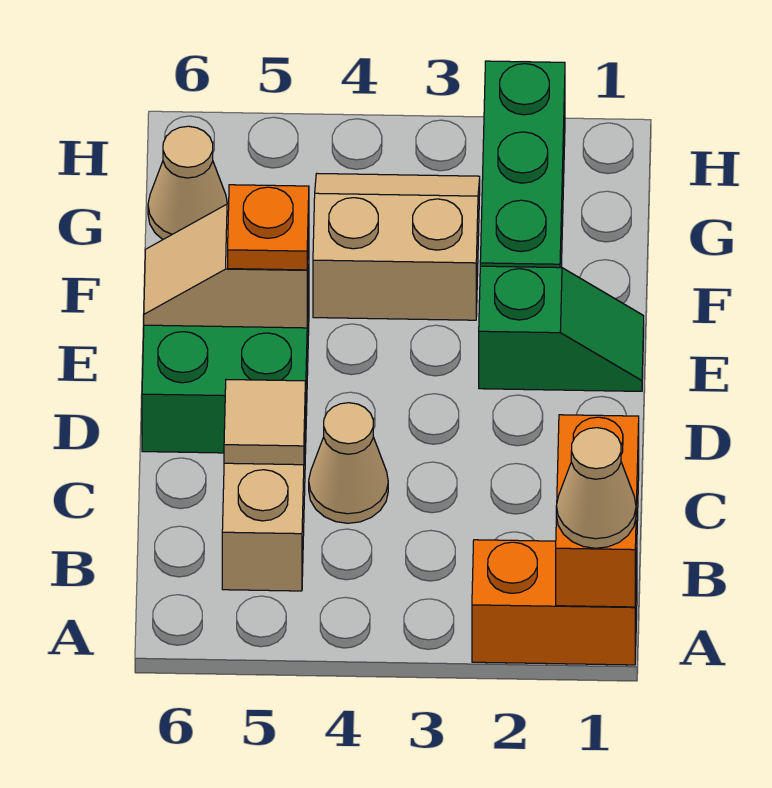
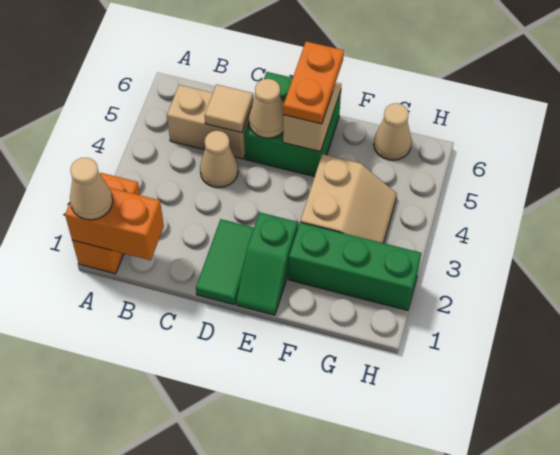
none -> green tile D1:D2 level 1
none -> tan cone D5 level 2
orange plate E5 level 3 -> orange plate E5:E6 level 3

